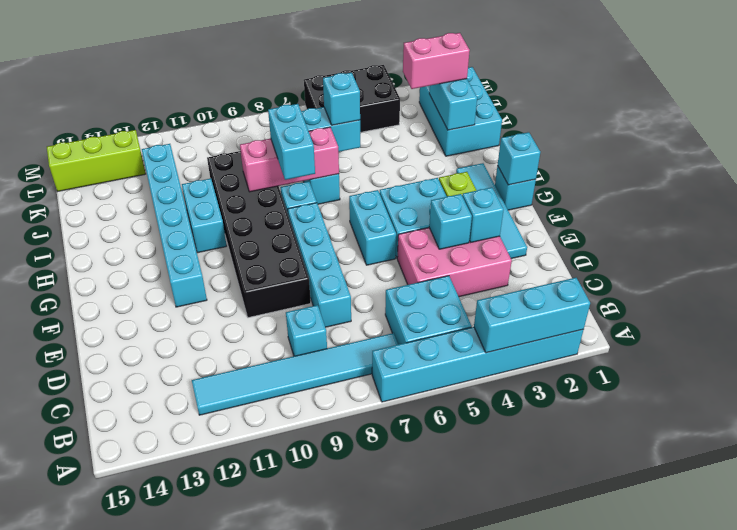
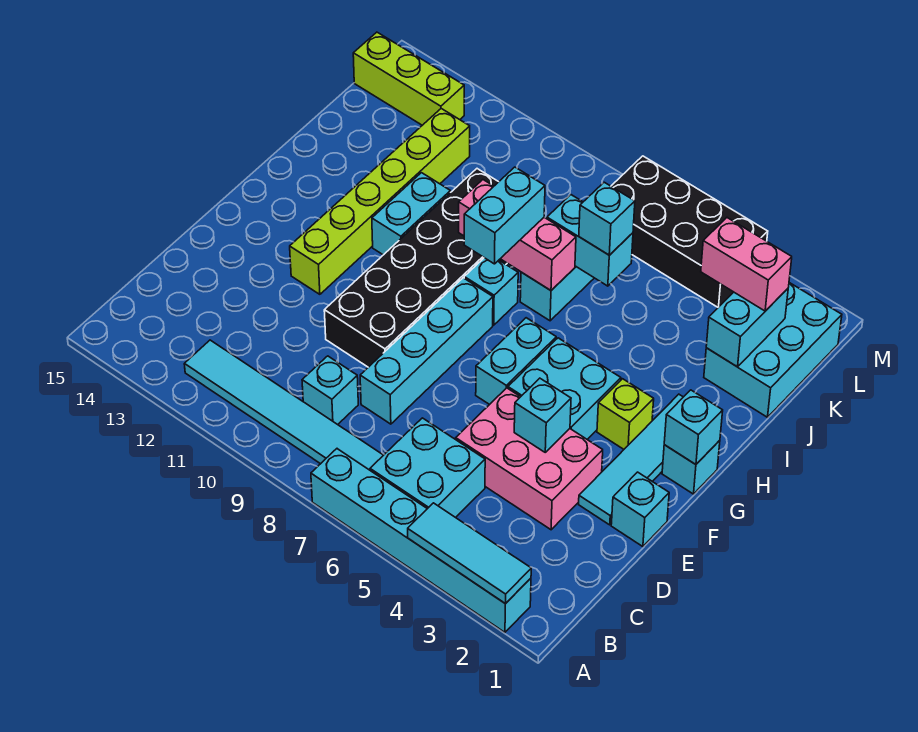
cyan brick A2:A4 level 2 -> cyan tile A2:A4 level 2
cyan brick E3 level 2 -> cyan brick E1 level 1
cyan brick F12:K12 level 1 -> lime brick F12:K12 level 1
black brick L4:M6 level 1 -> black brick L4:M7 level 1

